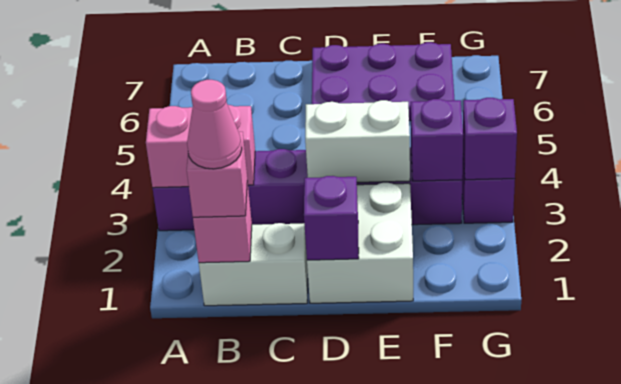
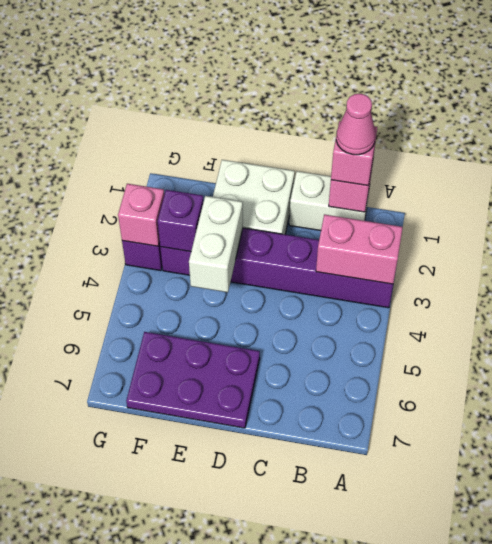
purple brick D1 level 2 -> none
white brick D3:E3 level 2 -> white brick E3:E4 level 2
purple brick G3 level 2 -> pink brick G3 level 2

